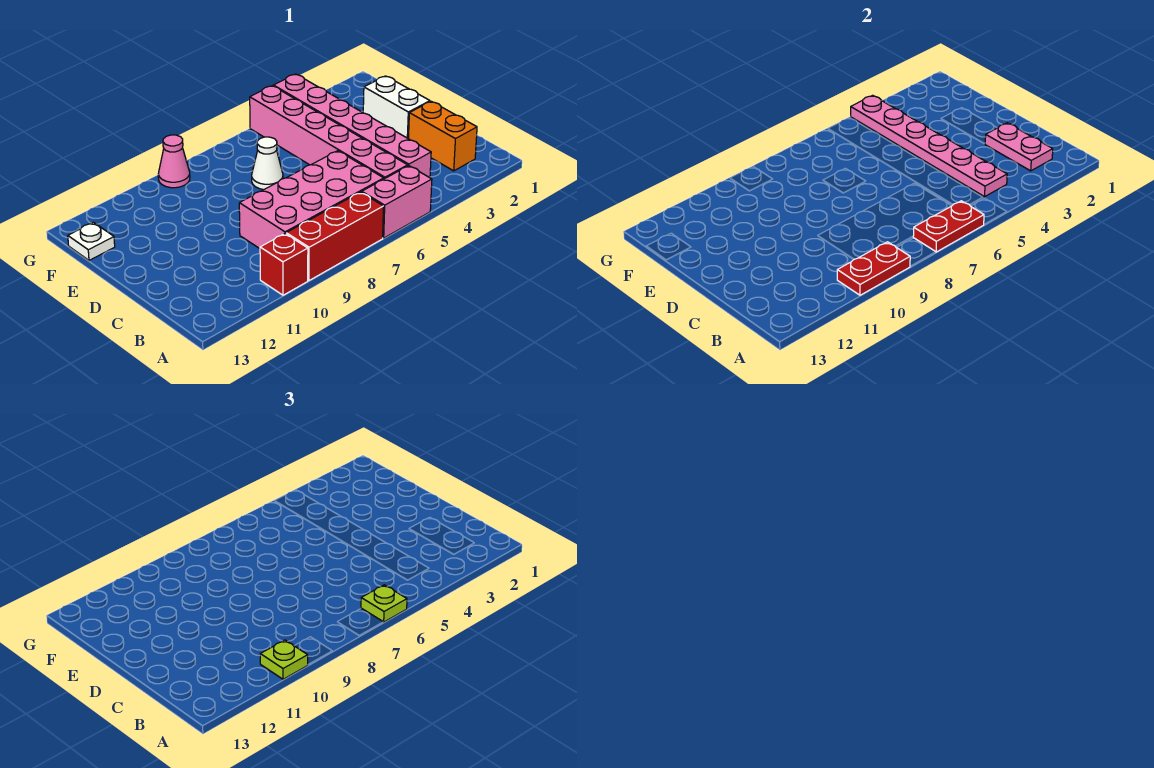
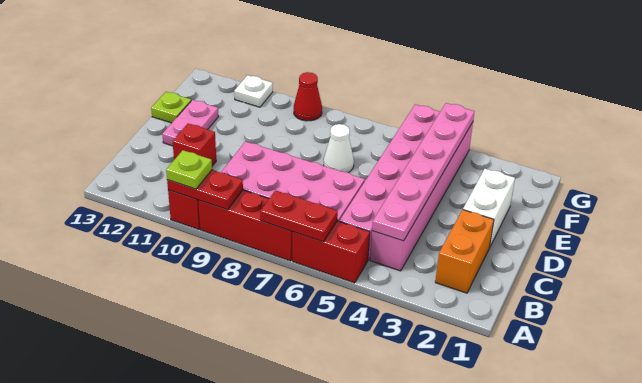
pink brick A5:A6 level 1 -> red brick A5:A6 level 1
lime plate A6 level 3 -> lime plate E13 level 1
pink plate B2:C2 level 2 -> pink plate D12:E12 level 1
none -> red brick C11 level 1
white plate F13 level 1 -> white plate G11 level 1
pink cone G9 level 1 -> red cone G9 level 1

